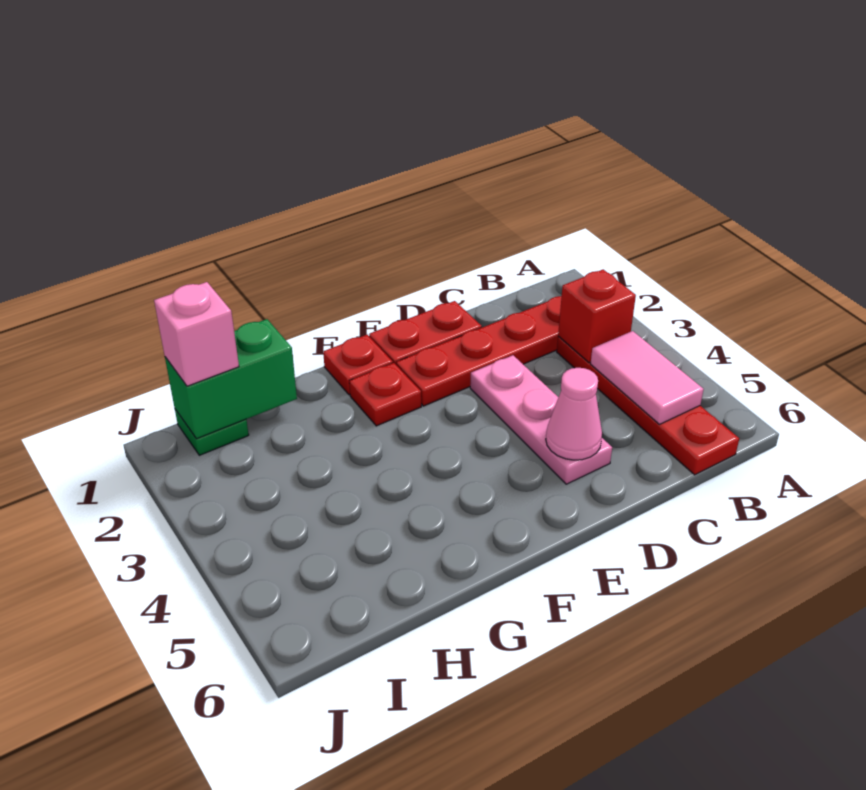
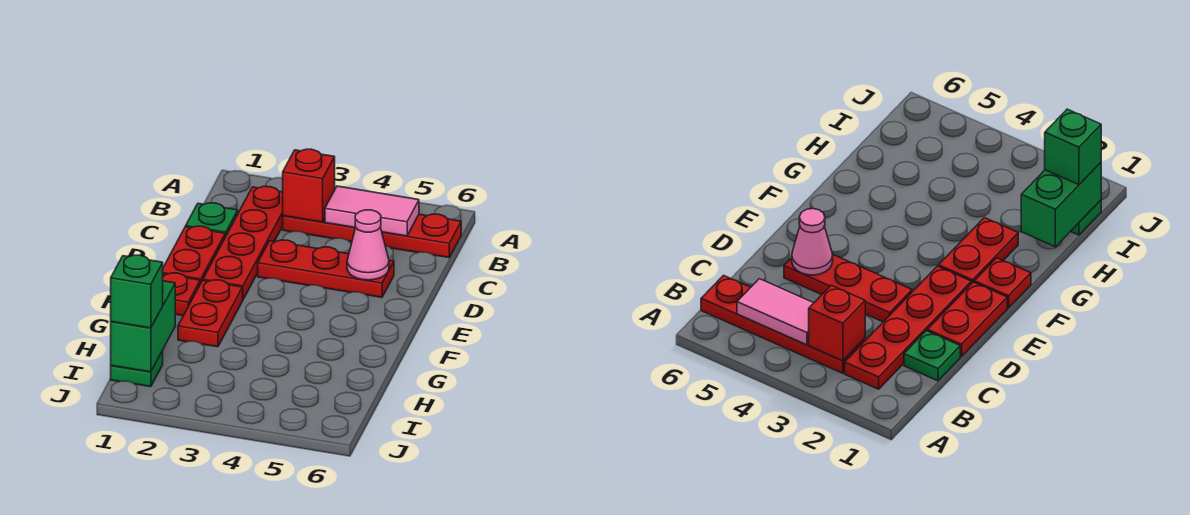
none -> green plate C1 level 1
pink plate D3:D5 level 1 -> red plate D3:D5 level 1
red plate F2 level 1 -> red plate F2:G2 level 1
pink brick I1 level 3 -> green brick I1 level 3

